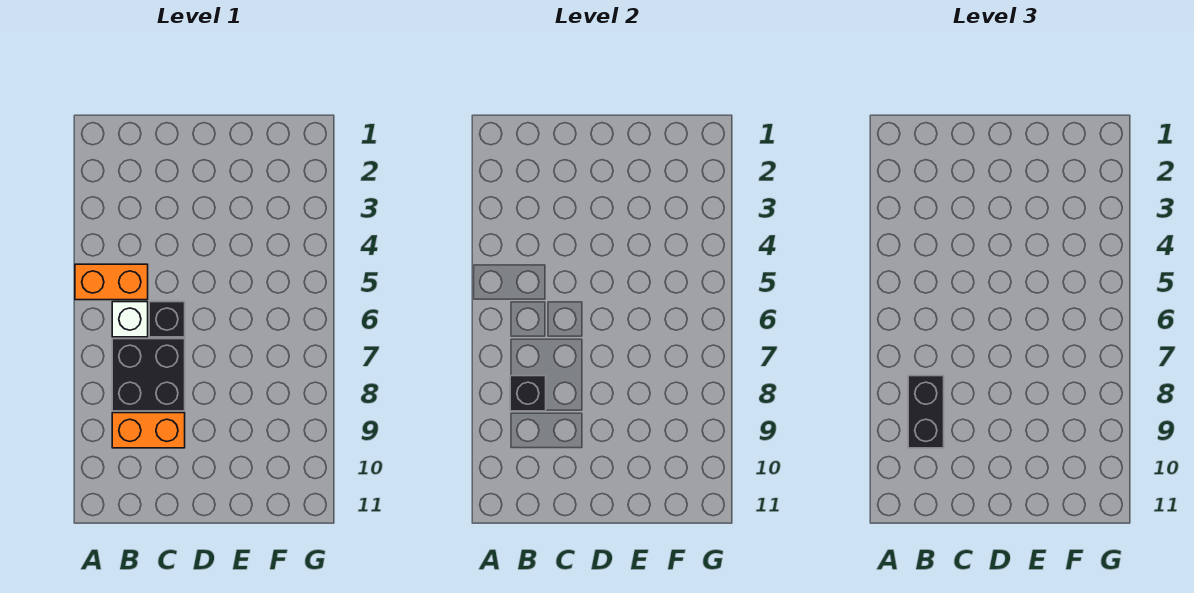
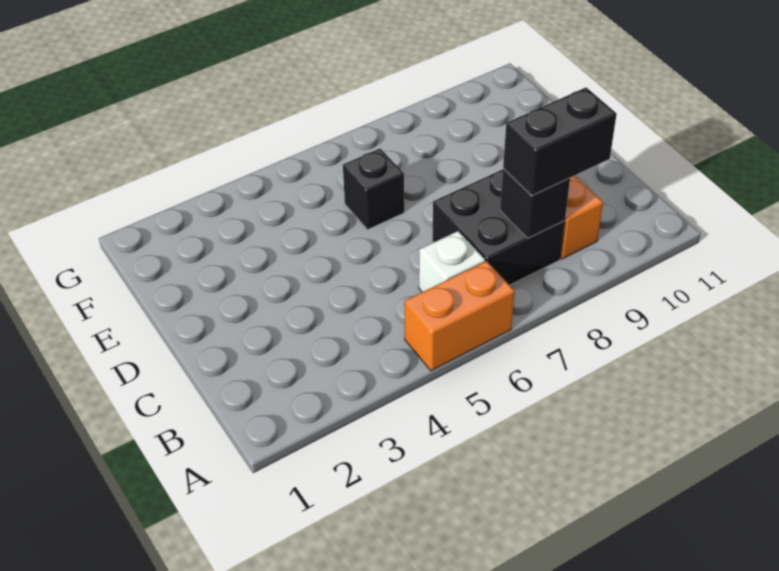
orange brick A5:B5 level 1 -> orange brick A5:A6 level 1
black brick C6 level 1 -> black brick E6 level 1

